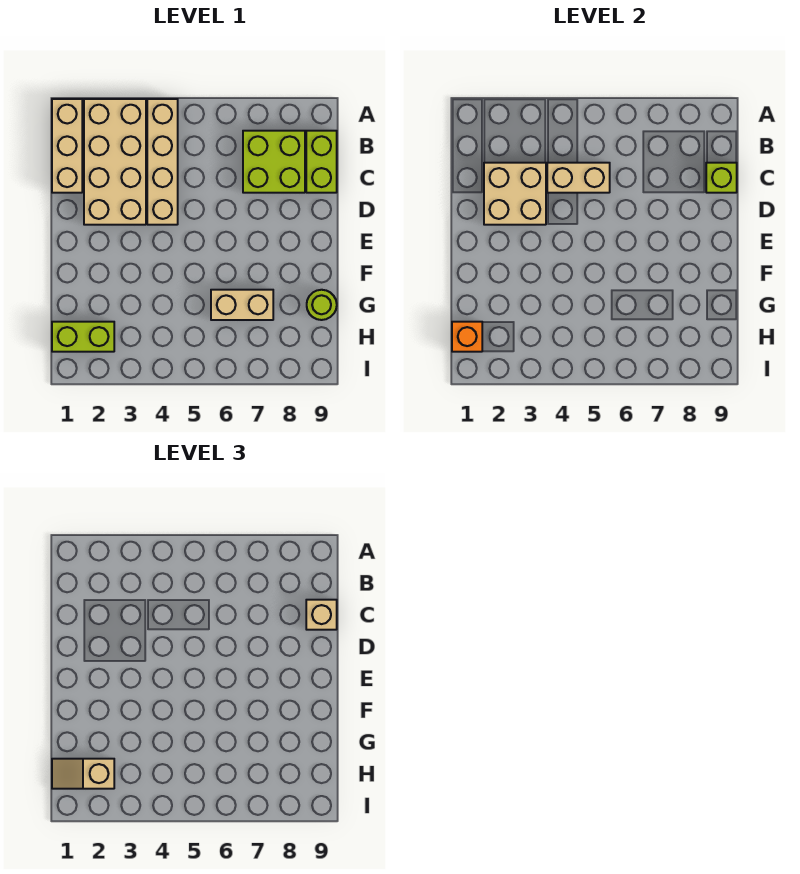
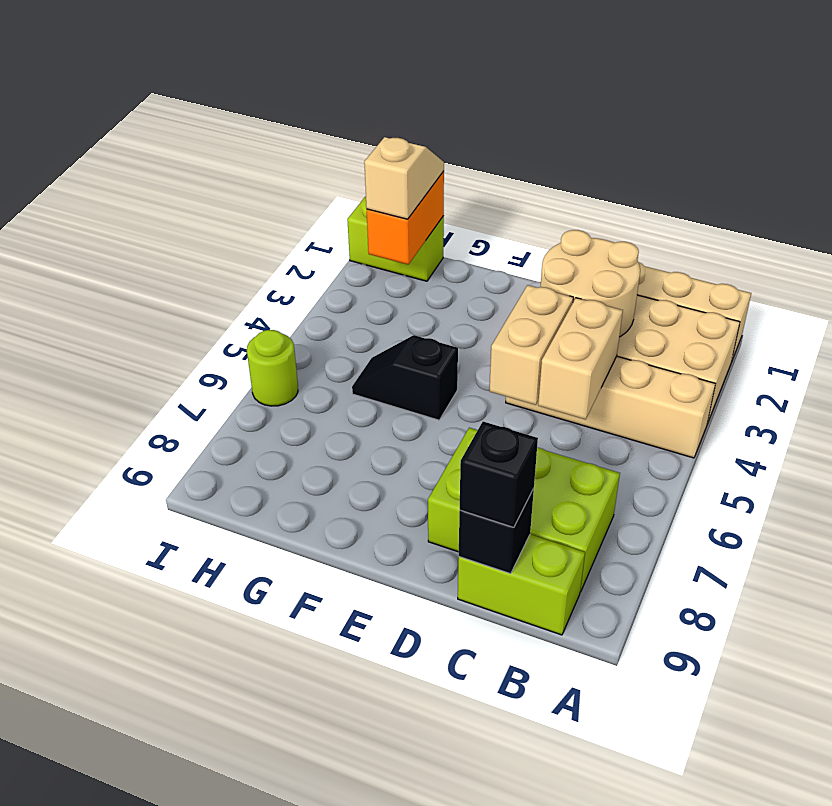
lime brick B7:C8 level 1 -> lime brick B7:D8 level 1
tan brick C2:D3 level 2 -> tan round brick C2:D3 level 2
lime brick C9 level 2 -> black brick C9 level 2
tan brick C9 level 3 -> black brick C9 level 3
none -> black slope F5:G5 level 1 top F
tan brick G6:G7 level 1 -> tan brick D4:D5 level 2
lime round brick G9 level 1 -> lime round brick I6 level 1
lime brick H1:H2 level 1 -> lime brick H1:I1 level 1
orange brick H1 level 2 -> orange brick H1:H2 level 2

